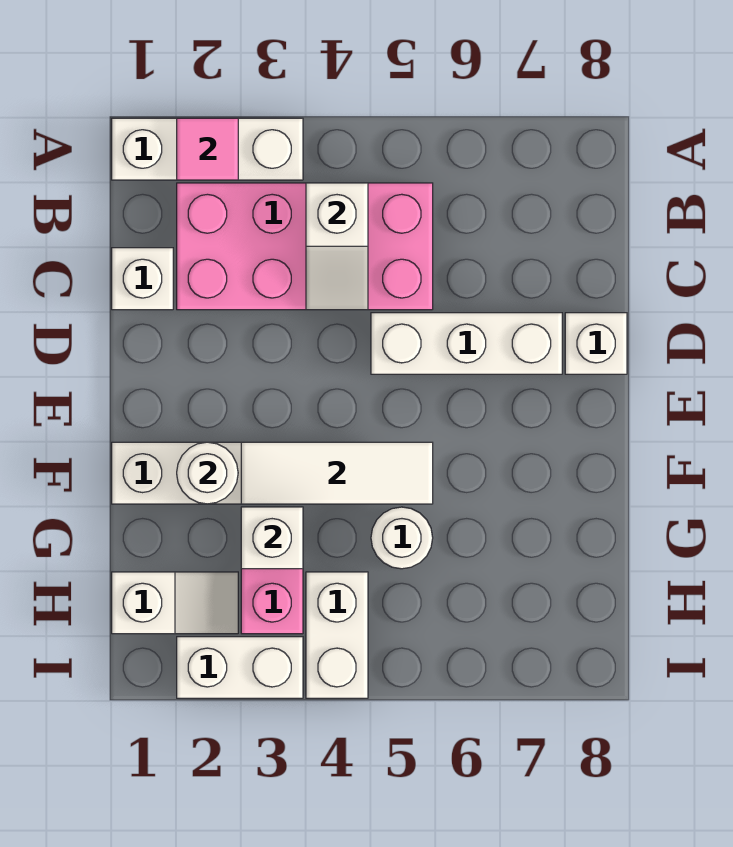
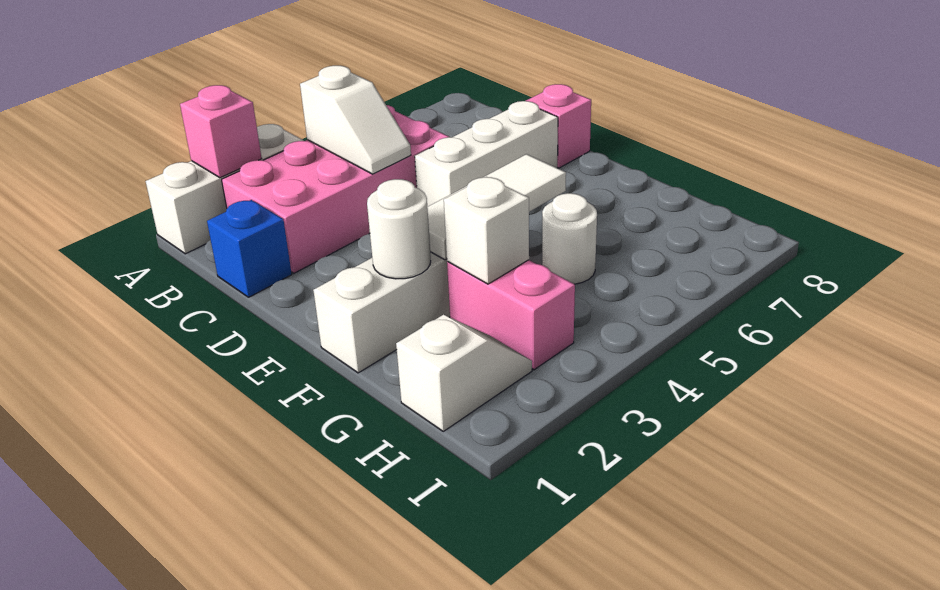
pink tile A2 level 2 -> pink brick A2 level 2
white brick C1 level 1 -> blue brick C1 level 1
white brick D8 level 1 -> pink brick D8 level 1
white brick H4:I4 level 1 -> none
white brick I2:I3 level 1 -> none

